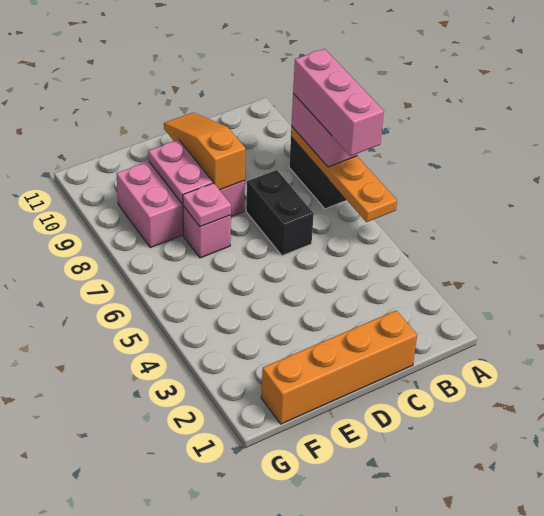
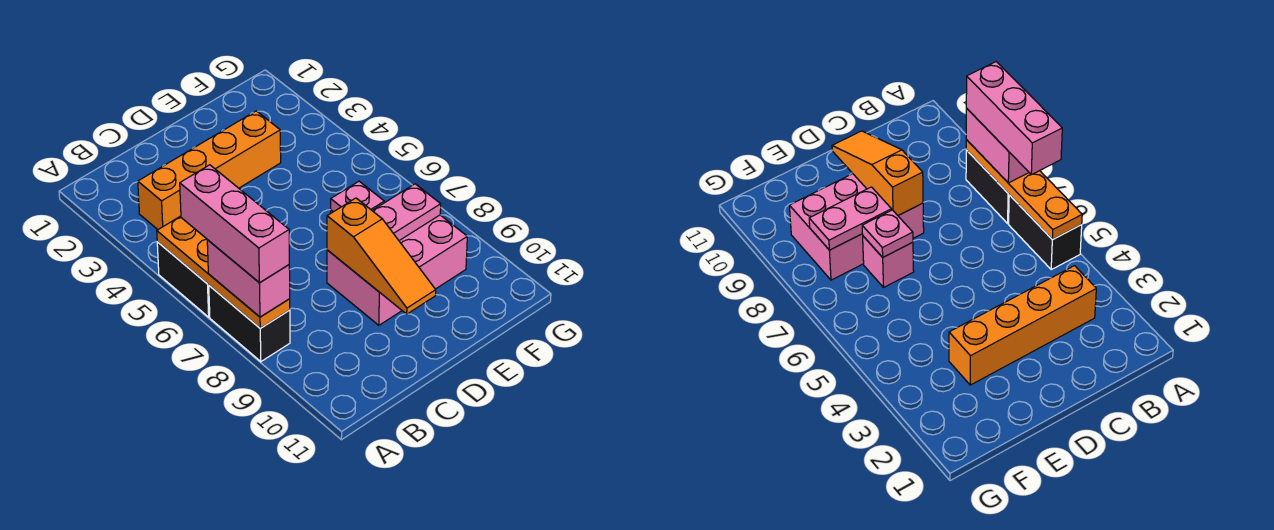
orange brick C1:F1 level 1 -> orange brick B3:E3 level 1
black brick C6:C7 level 1 -> black brick A5:A6 level 1
pink plate E8:E9 level 2 -> pink plate E8:F8 level 2

